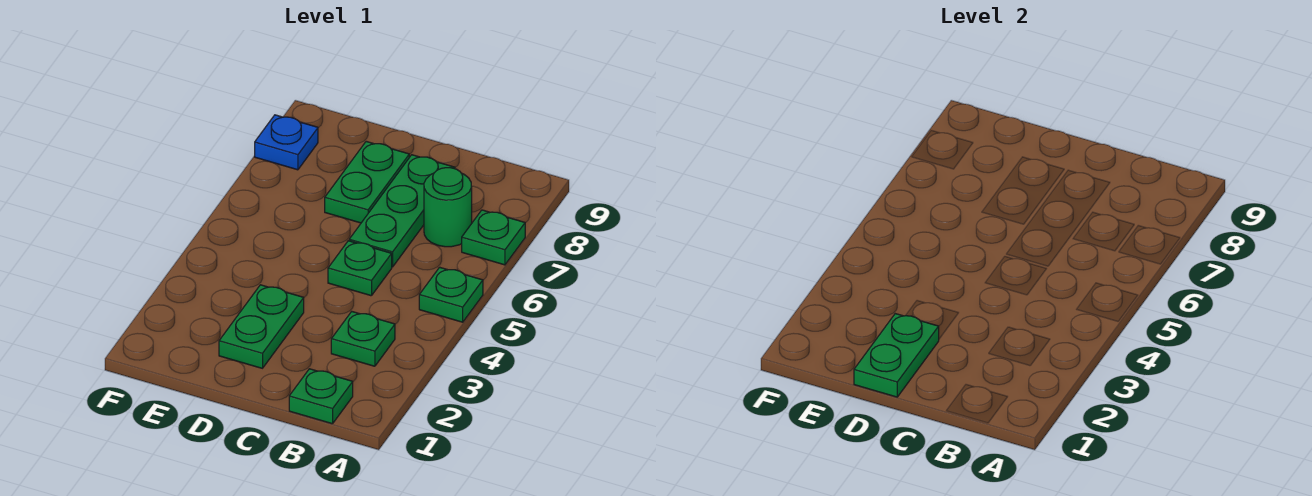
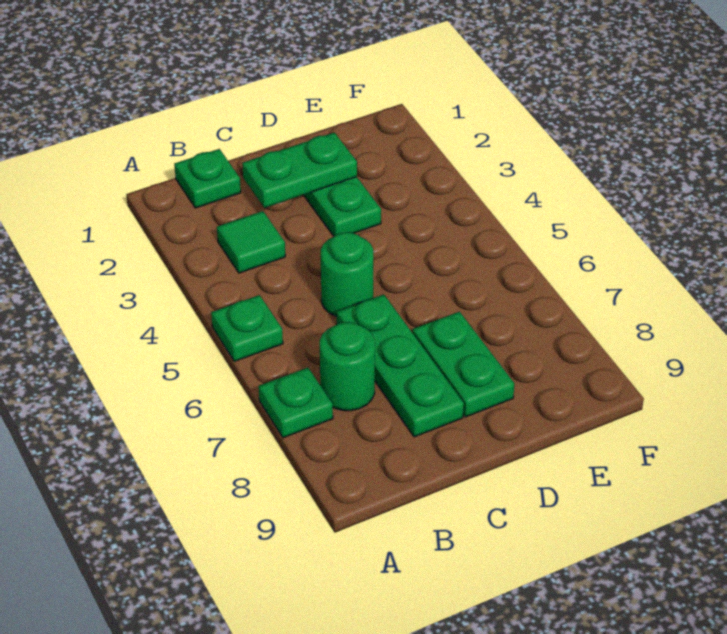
green plate B3 level 1 -> green tile B3 level 1
green plate C5 level 1 -> green round brick C5 level 1
green plate D1:D2 level 2 -> green plate C2:D2 level 2
blue plate F8 level 1 -> none

